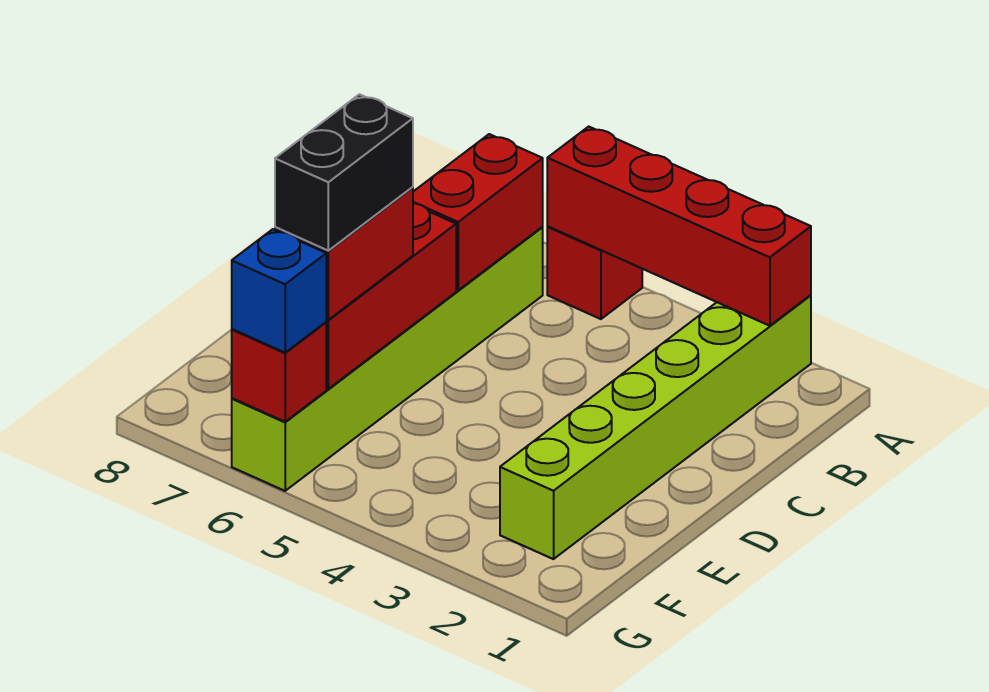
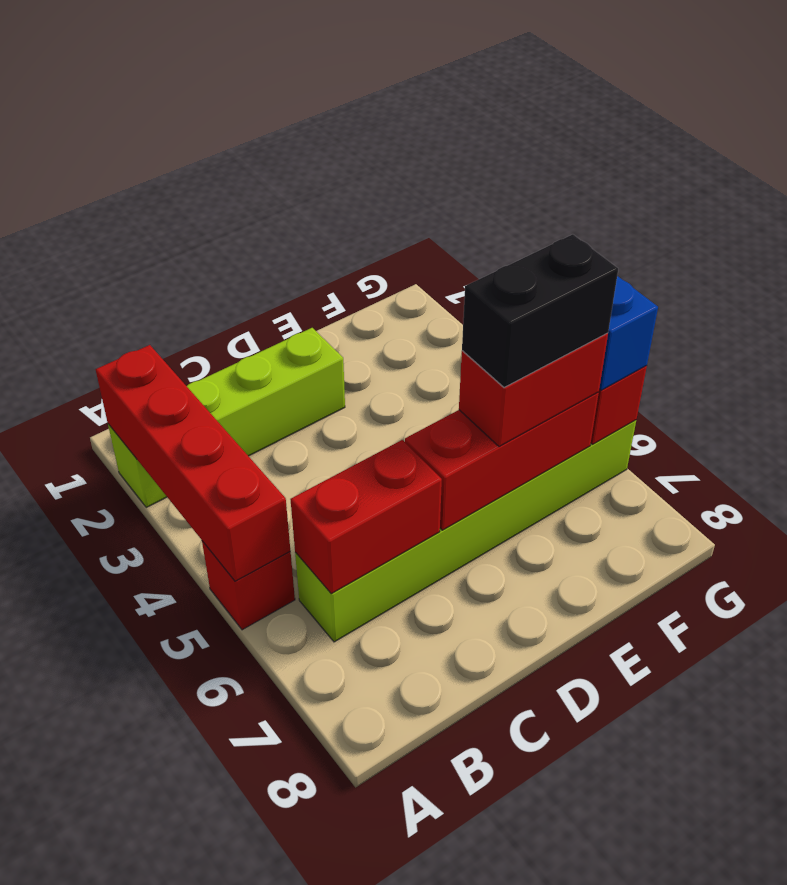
lime brick A2:F2 level 1 -> lime brick A2:D2 level 1

